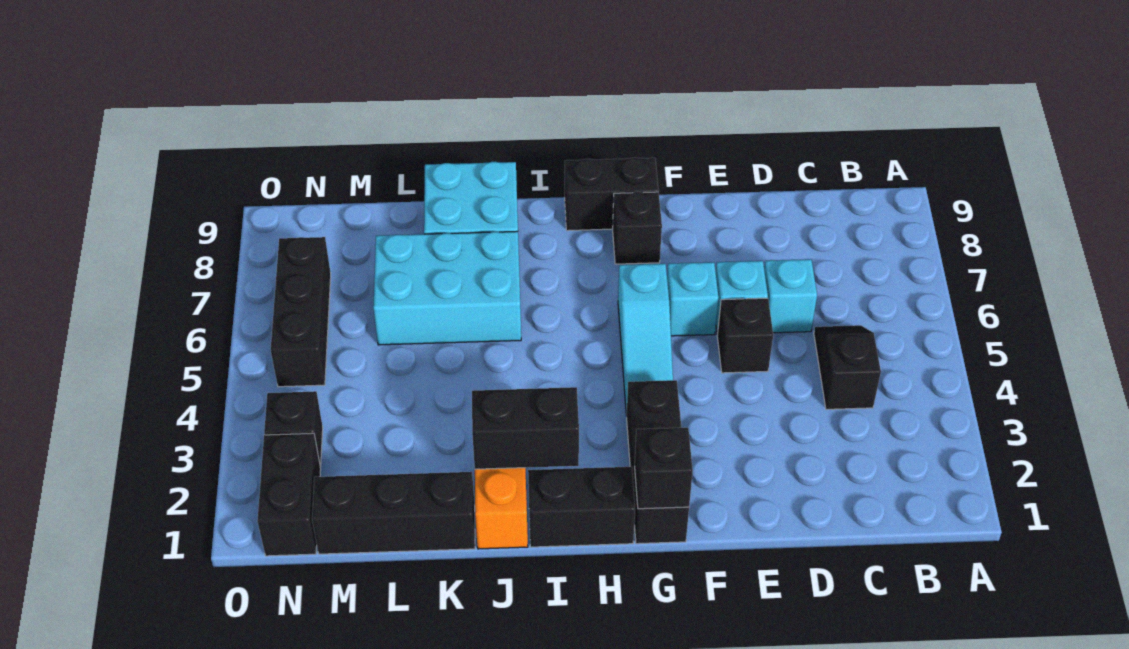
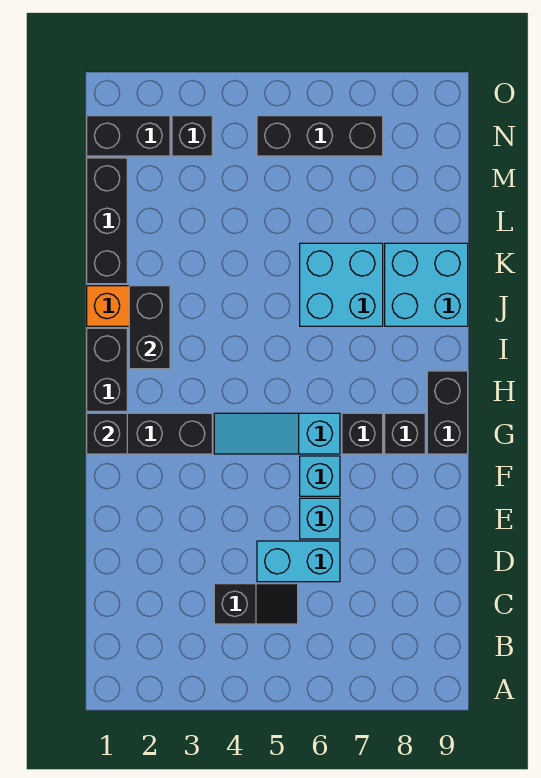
cyan brick D6 level 1 -> cyan brick D5:D6 level 1
black brick E5 level 1 -> black brick G7 level 1
cyan brick J6:L7 level 1 -> cyan brick J6:K7 level 1

